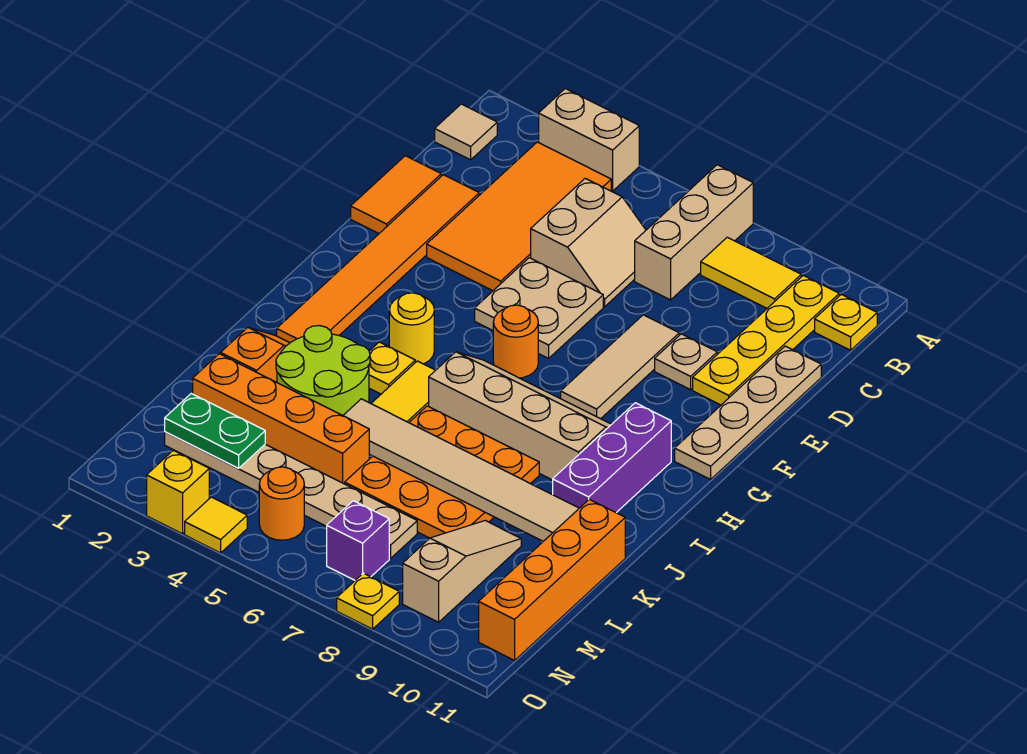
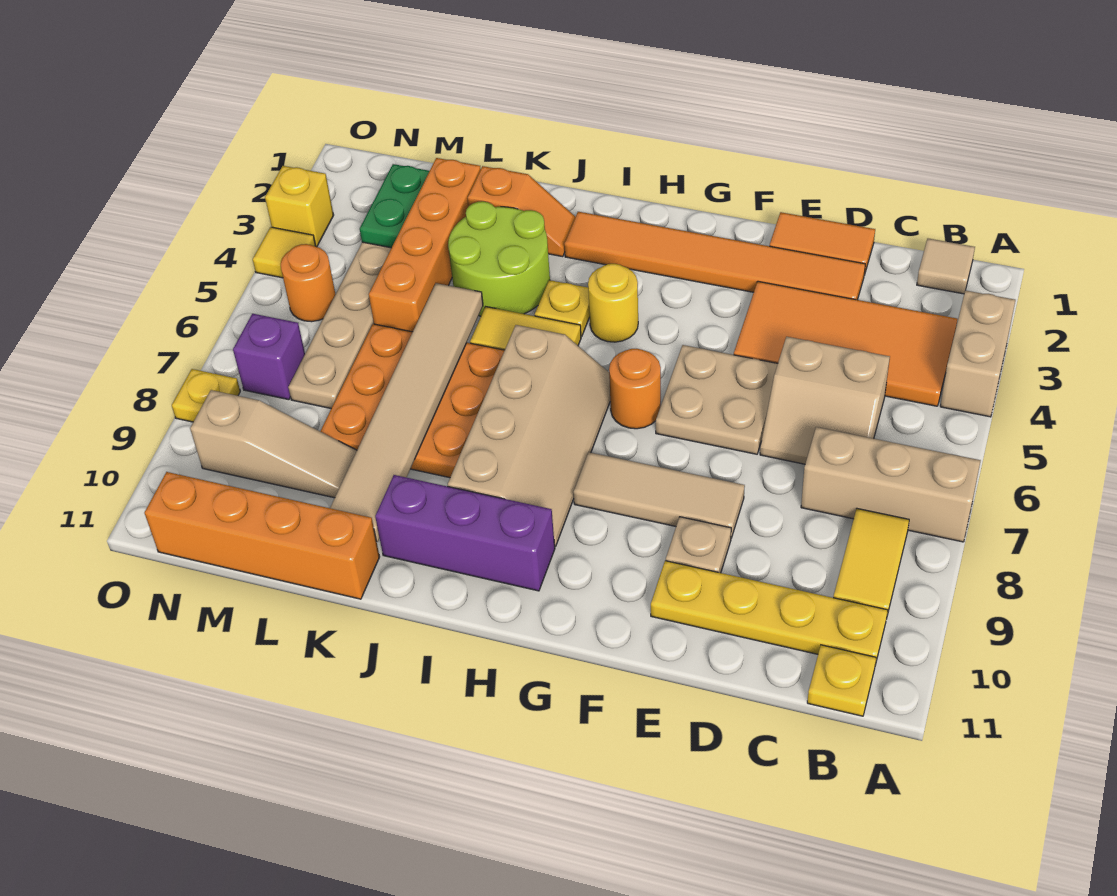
tan plate D11:G11 level 1 -> none

